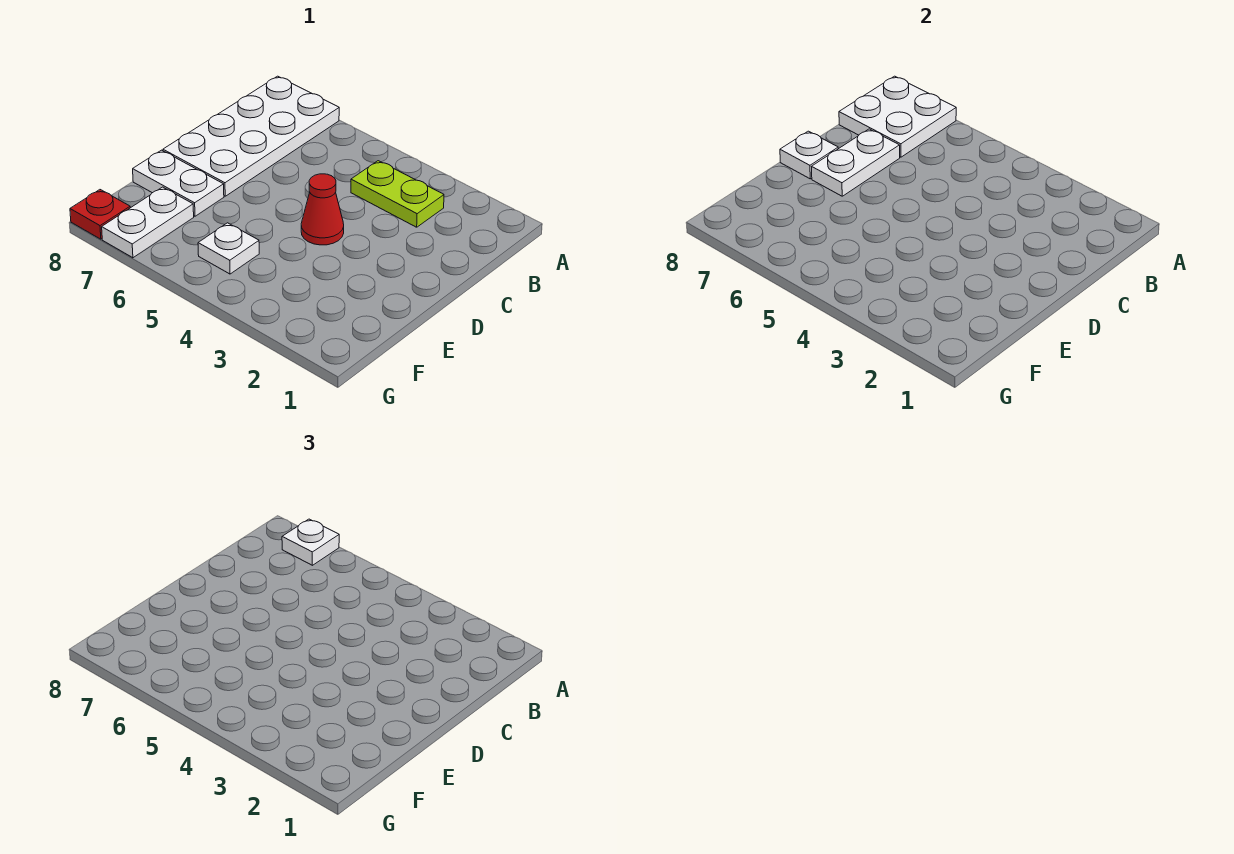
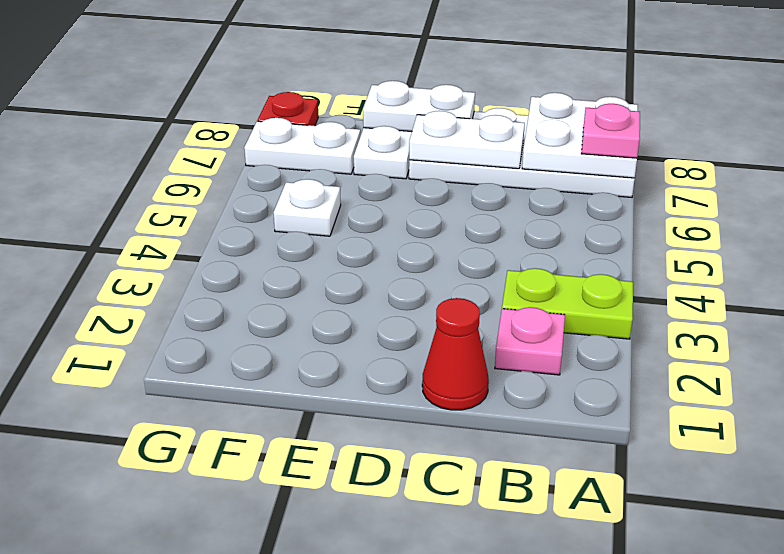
white plate A7 level 3 -> pink plate A7 level 3
none -> pink plate B2 level 1
lime plate B3:B4 level 1 -> lime plate A3:B3 level 1
red cone D4 level 1 -> red cone C1 level 1
white plate D8 level 2 -> white plate D8:E8 level 2

